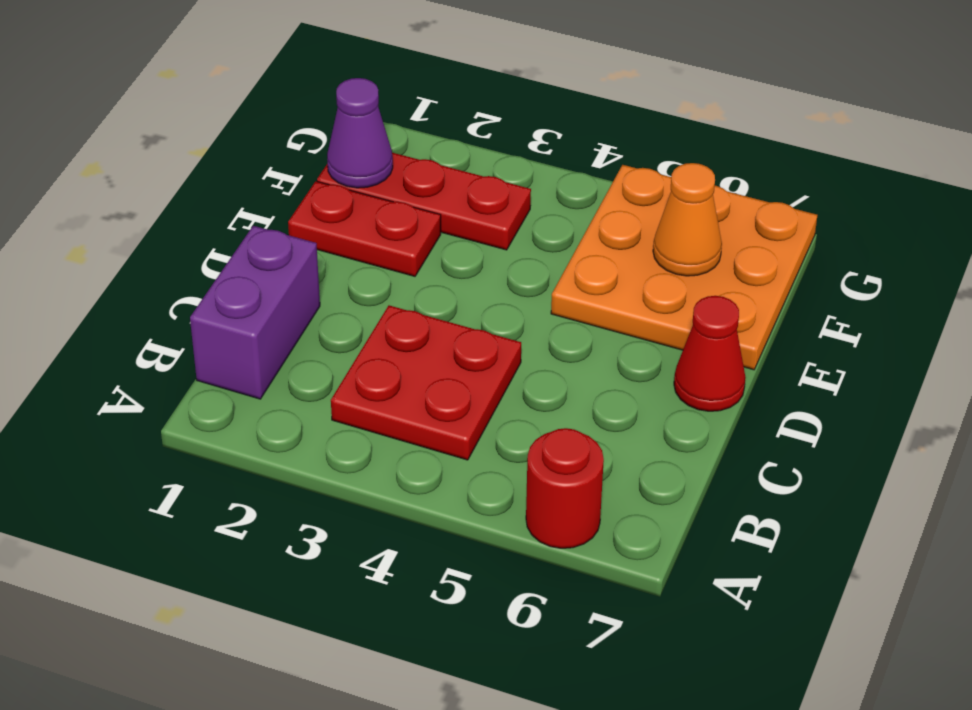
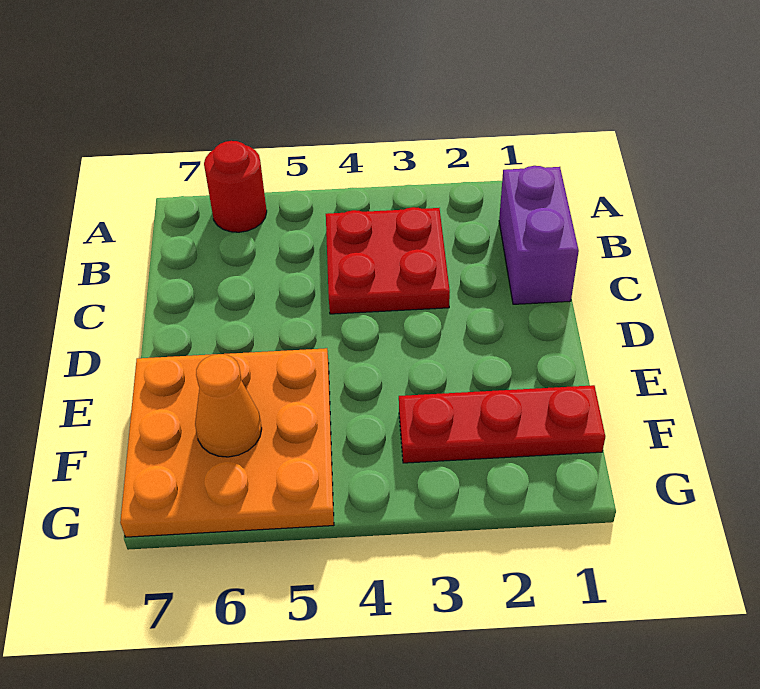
red cone D7 level 1 -> none
red plate E1:E2 level 1 -> none
purple cone F1 level 2 -> none

